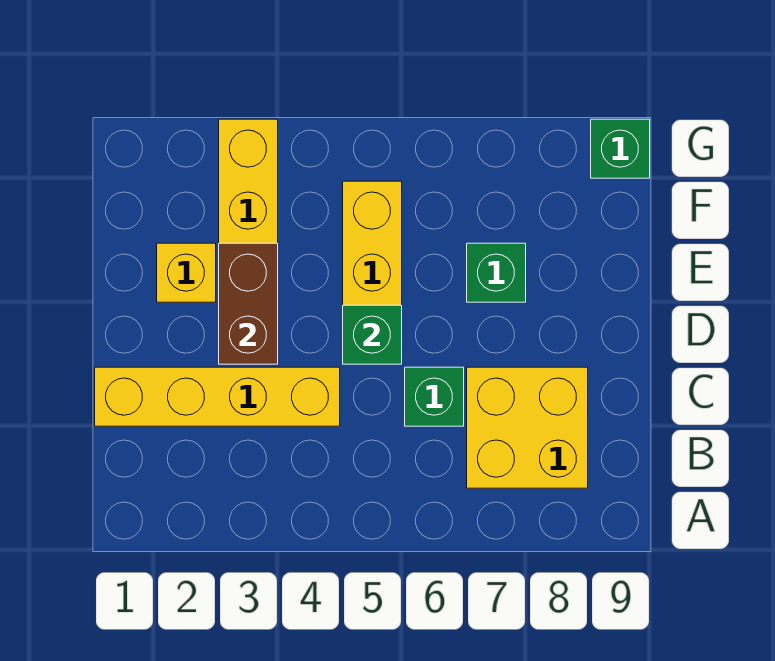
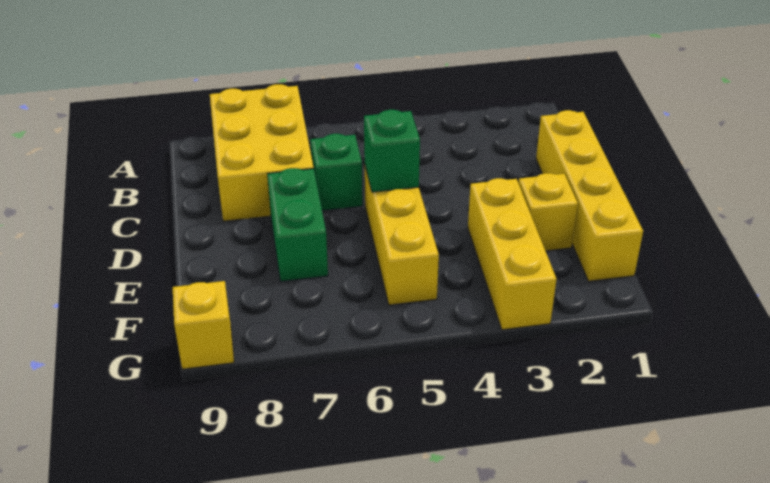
yellow brick B7:C8 level 1 -> yellow brick A7:C8 level 1
yellow brick C1:C4 level 1 -> yellow brick C1:F1 level 1
brown brick D3:E3 level 2 -> none
green brick E7 level 1 -> green brick D7:E7 level 1
green brick G9 level 1 -> yellow brick G9 level 1

